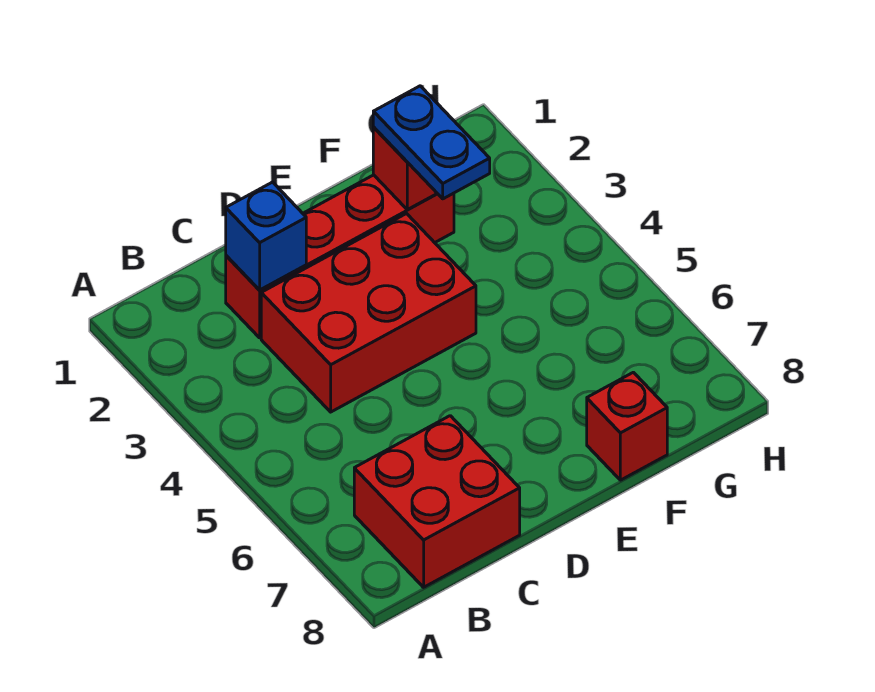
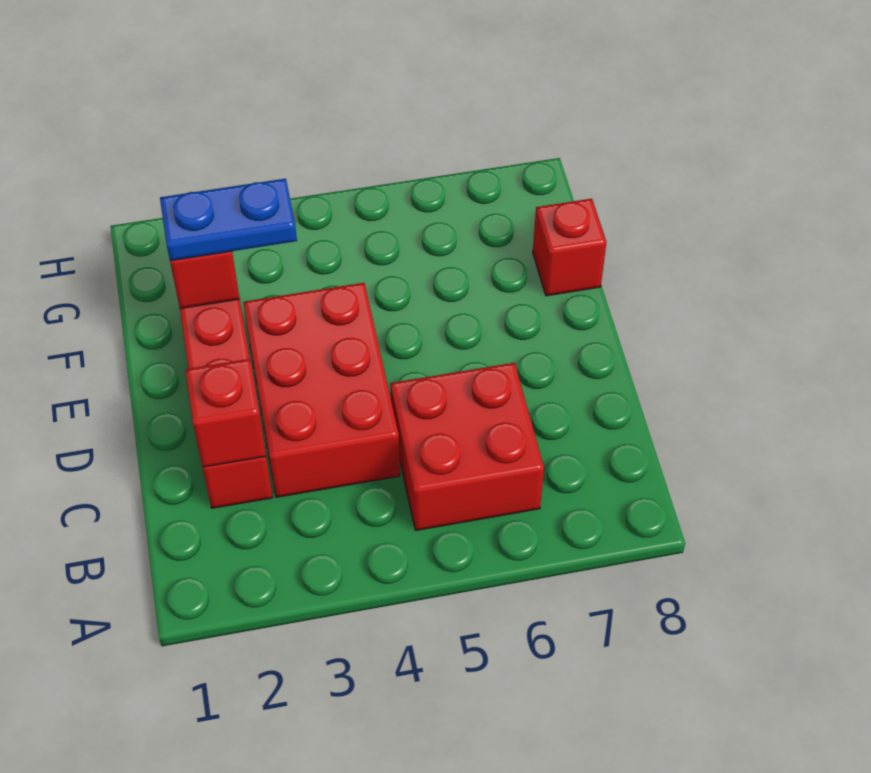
red brick B7:C8 level 1 -> red brick B5:C6 level 1
blue brick C2 level 2 -> red brick C2 level 2

